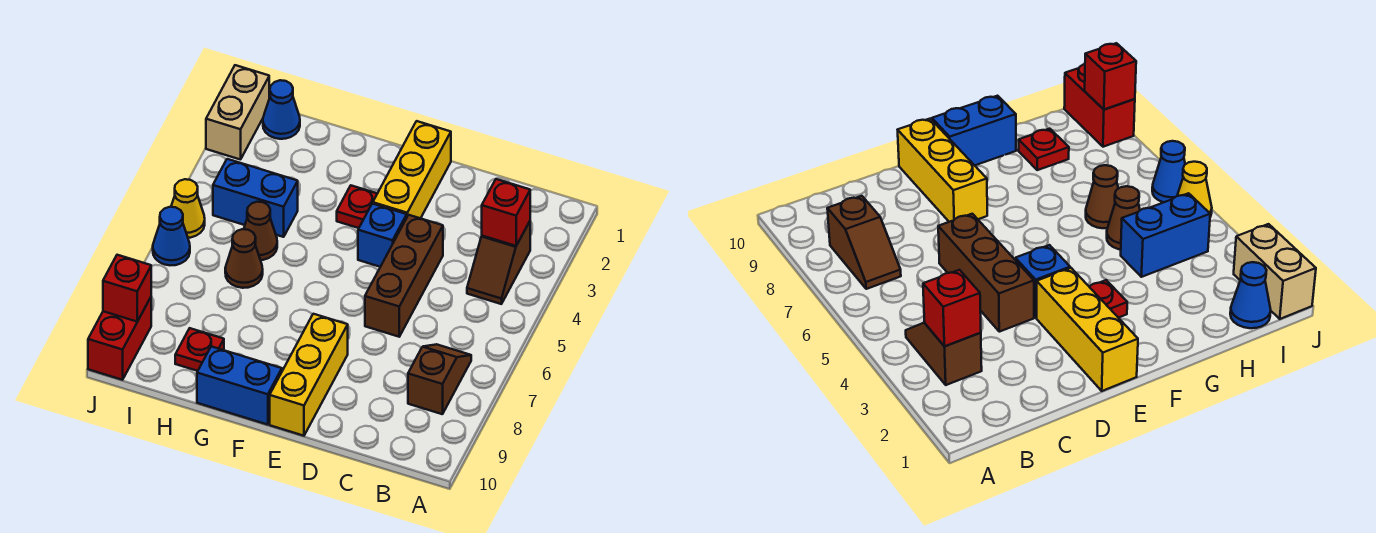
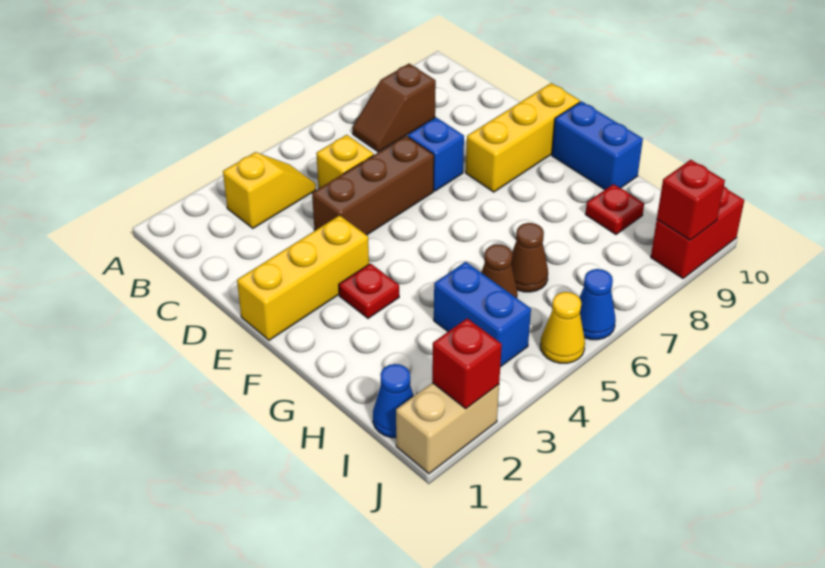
brown slope B3:B4 level 1 top 3 -> yellow slope B3:B4 level 1 top 3
red brick B3 level 2 -> red brick J2 level 2
none -> yellow brick C5 level 1
blue brick E4 level 1 -> blue brick D7 level 1

